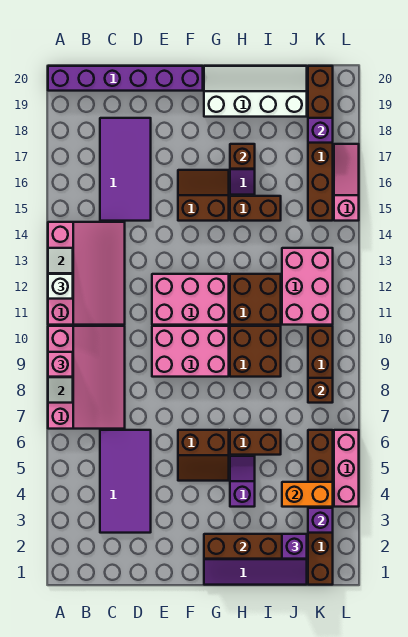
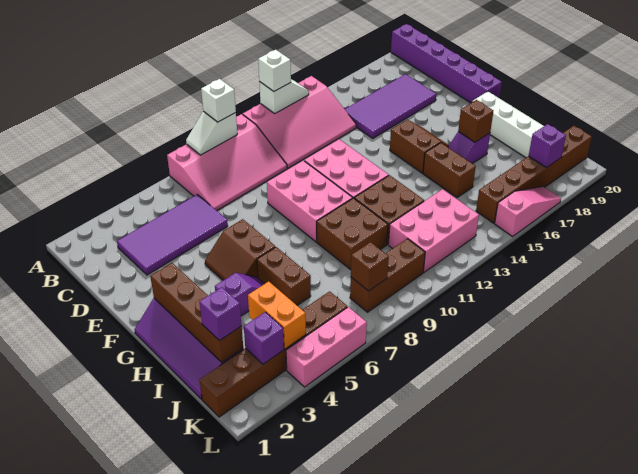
pink brick A9 level 3 -> white brick A9 level 3

